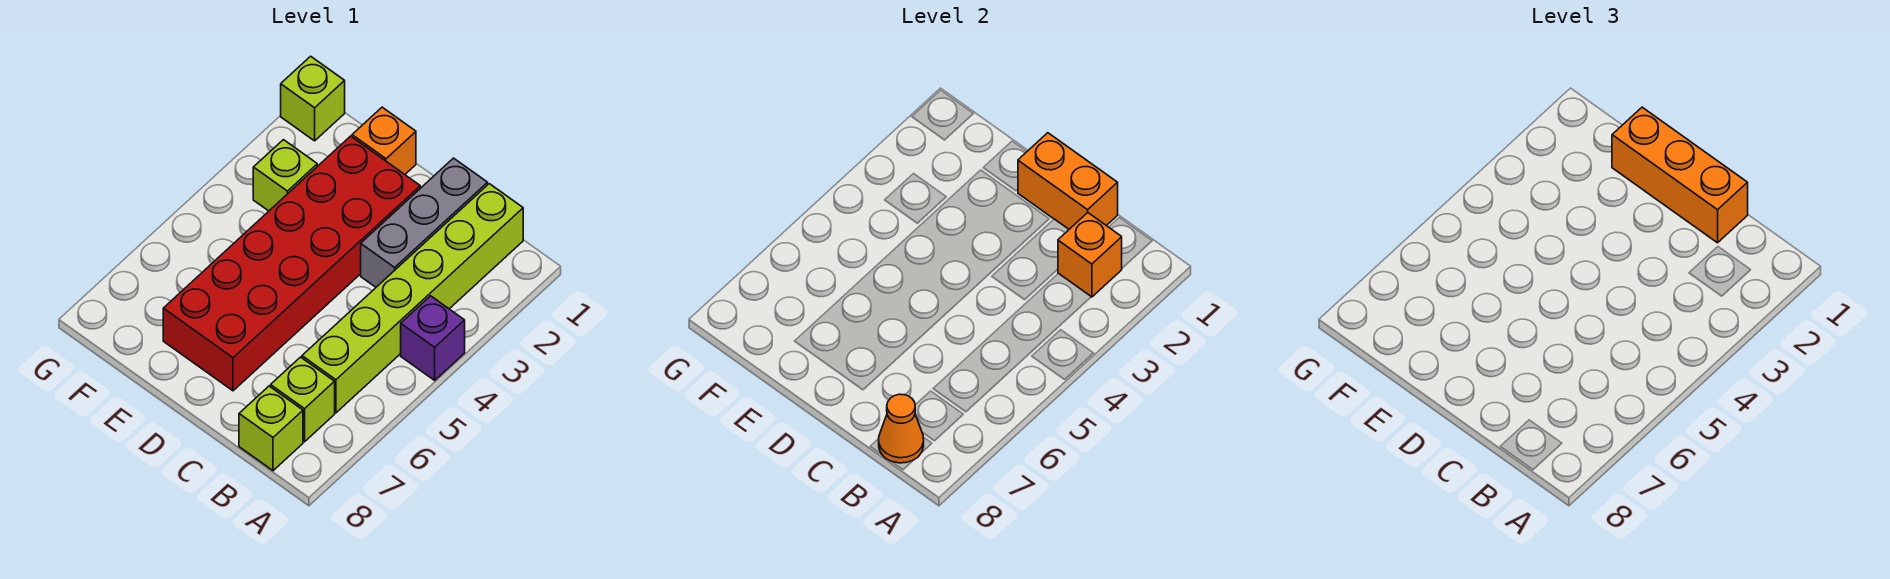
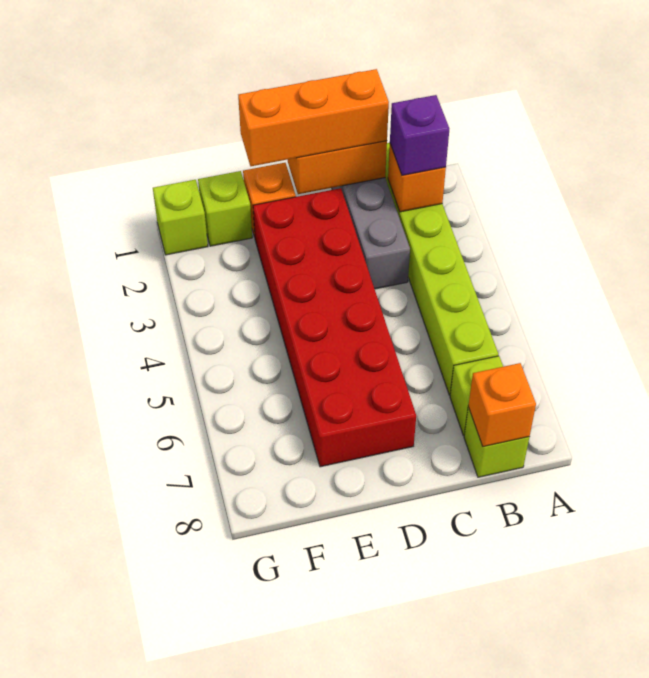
purple brick A4 level 1 -> purple brick B2 level 3
orange cone B8 level 2 -> orange brick B8 level 2
lime brick F3 level 1 -> lime brick F1 level 1

